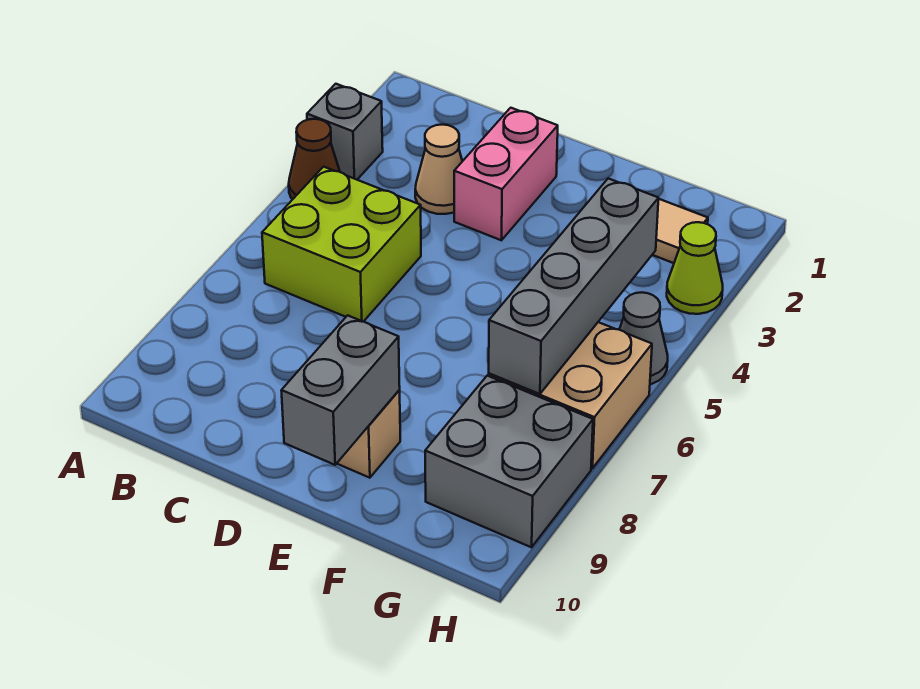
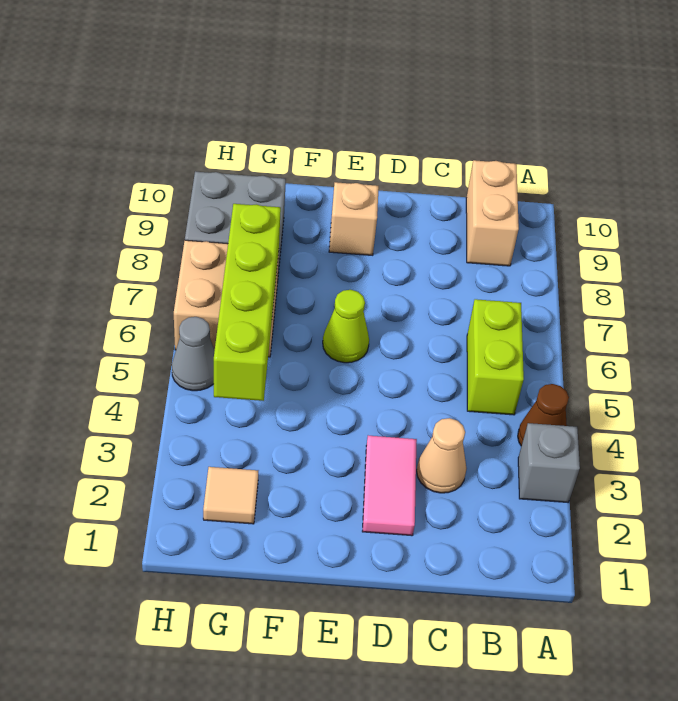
lime brick B5:C6 level 1 -> lime brick B5:B6 level 1
none -> tan brick B9:B10 level 1
pink brick D2:D3 level 1 -> pink tile D2:D3 level 1
grey brick E9:E10 level 2 -> none
grey brick G4:G7 level 2 -> lime brick G4:G7 level 2
lime cone H3 level 1 -> lime cone E6 level 1

